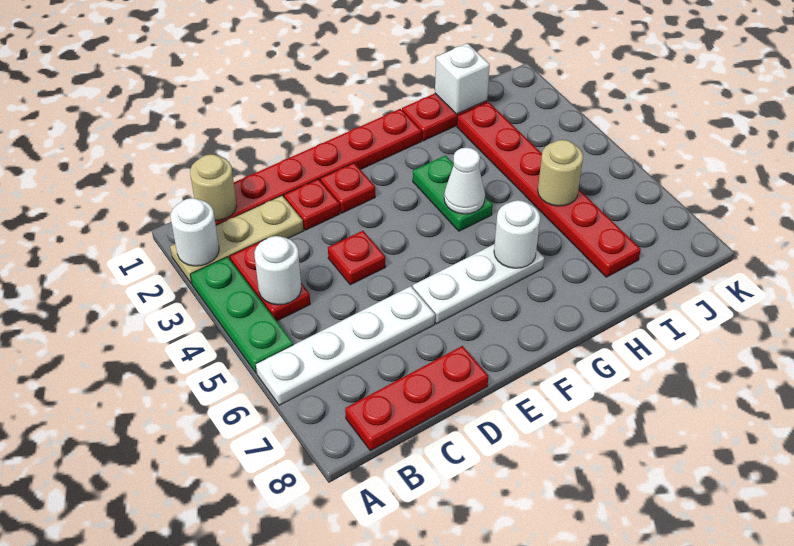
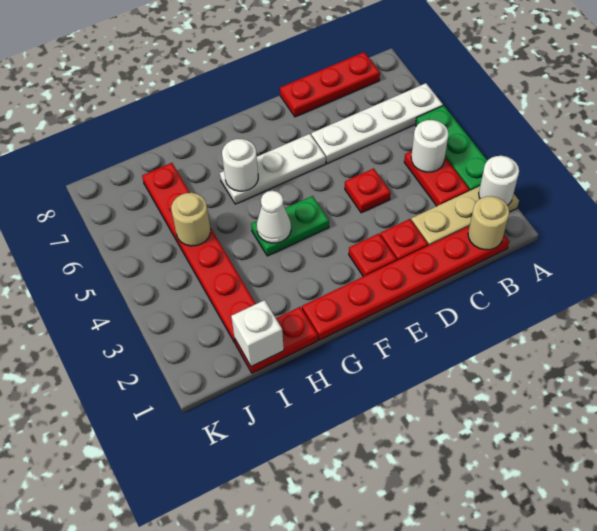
green plate G3:G4 level 1 -> green plate F4:G4 level 1

